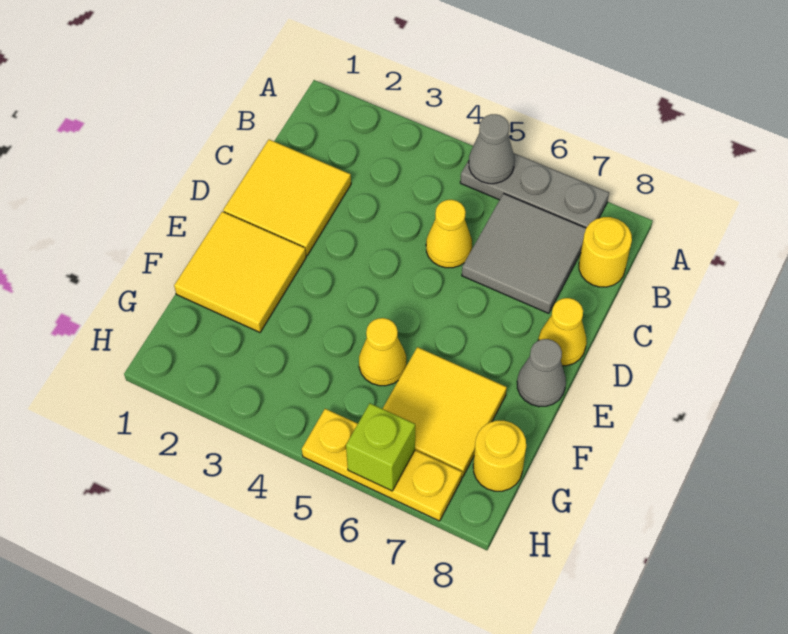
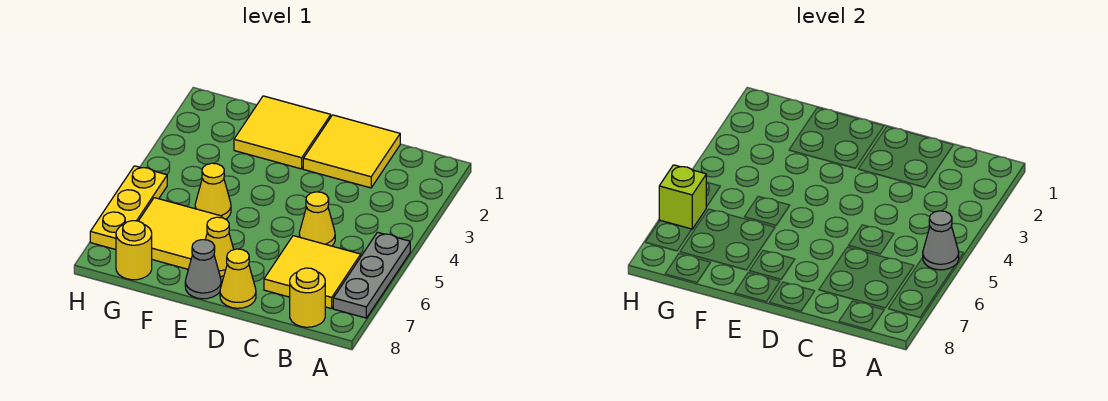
grey tile B6:C7 level 1 -> yellow tile B6:C7 level 1
none -> yellow cone E7 level 1

